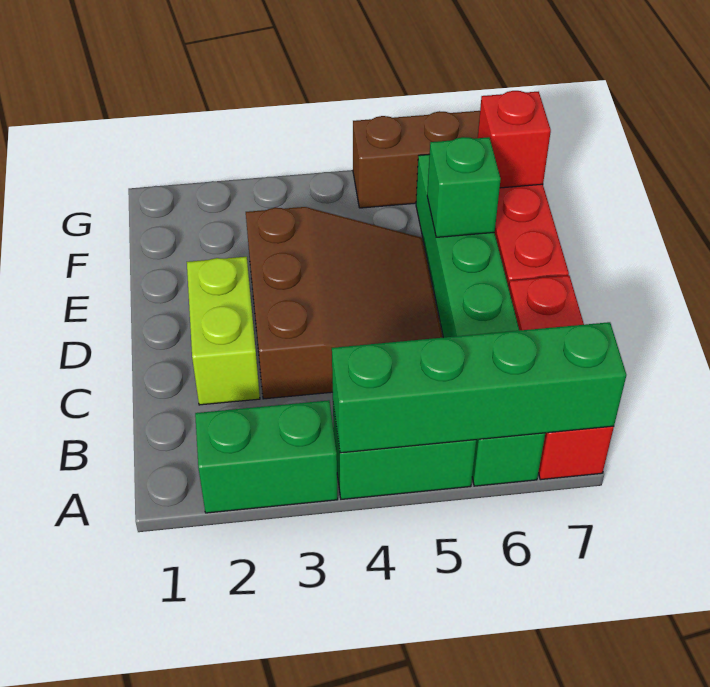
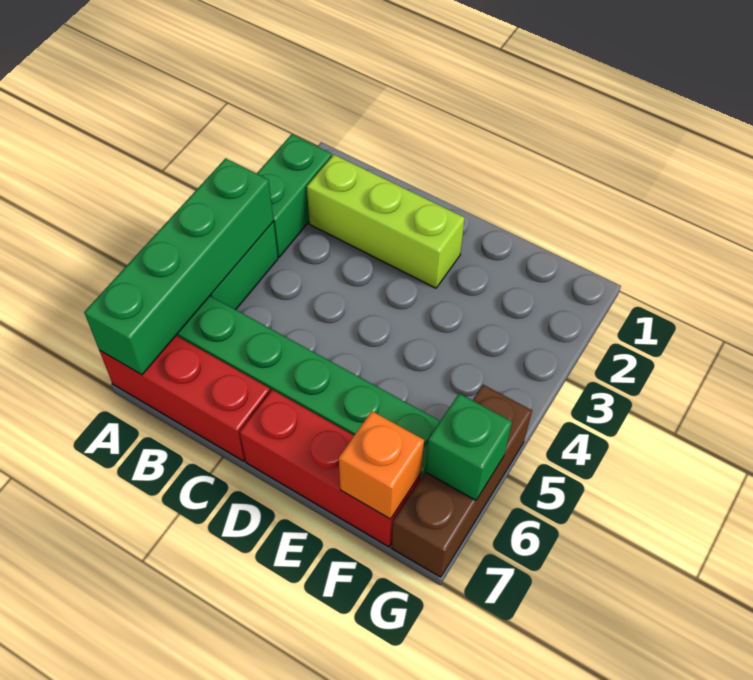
lime brick C2:D2 level 1 -> lime brick B2:D2 level 1
brown slope C3:E5 level 1 top 3 -> none
green brick E6 level 2 -> green brick G6 level 2
red brick F7 level 2 -> orange brick F7 level 2

